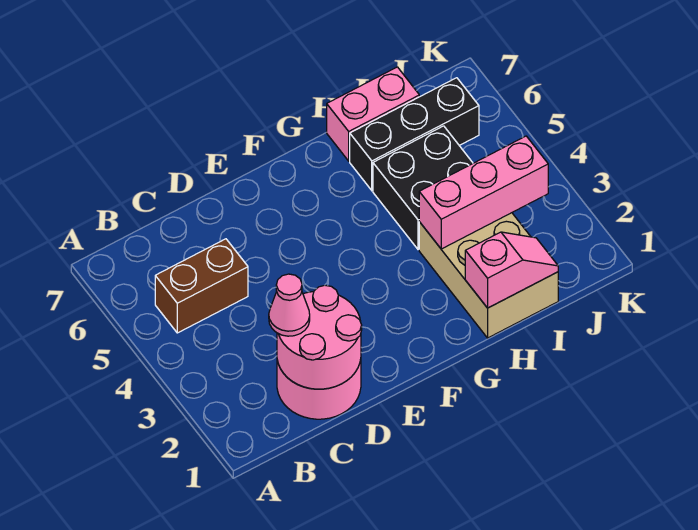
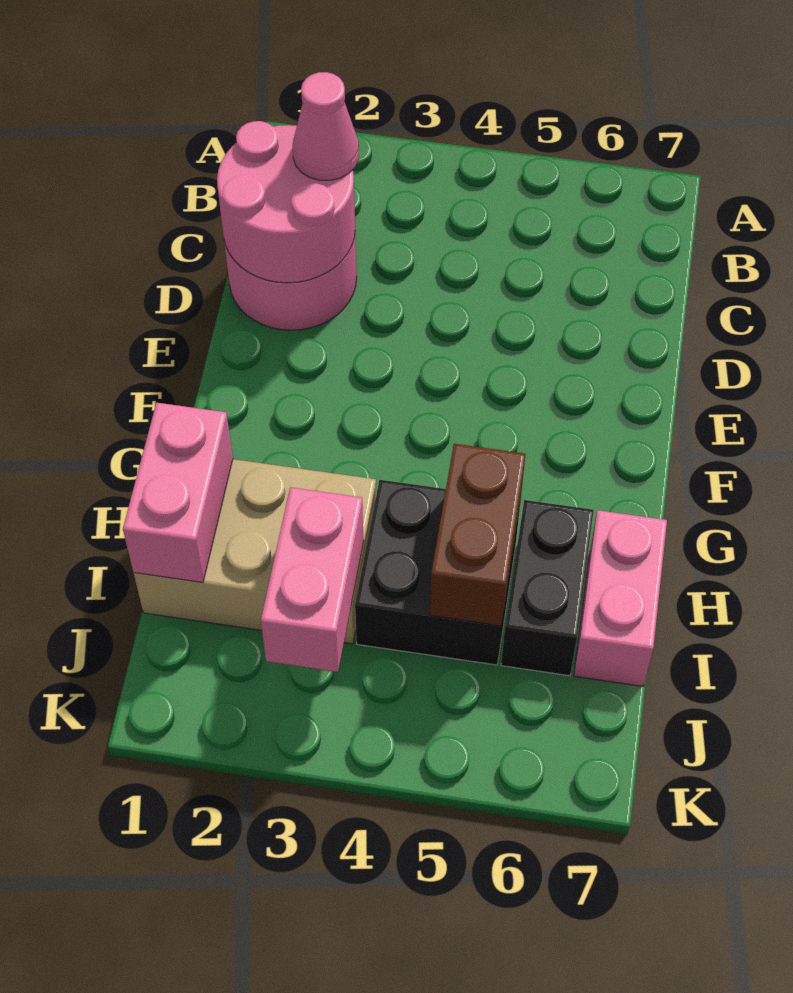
brown brick B5:C5 level 1 -> brown brick H5:I5 level 2
pink slope H1:I1 level 2 top H -> pink brick H1:I1 level 2
pink brick H3:J3 level 2 -> pink brick I3:J3 level 2
black brick H6:J6 level 1 -> black brick H6:I6 level 1

